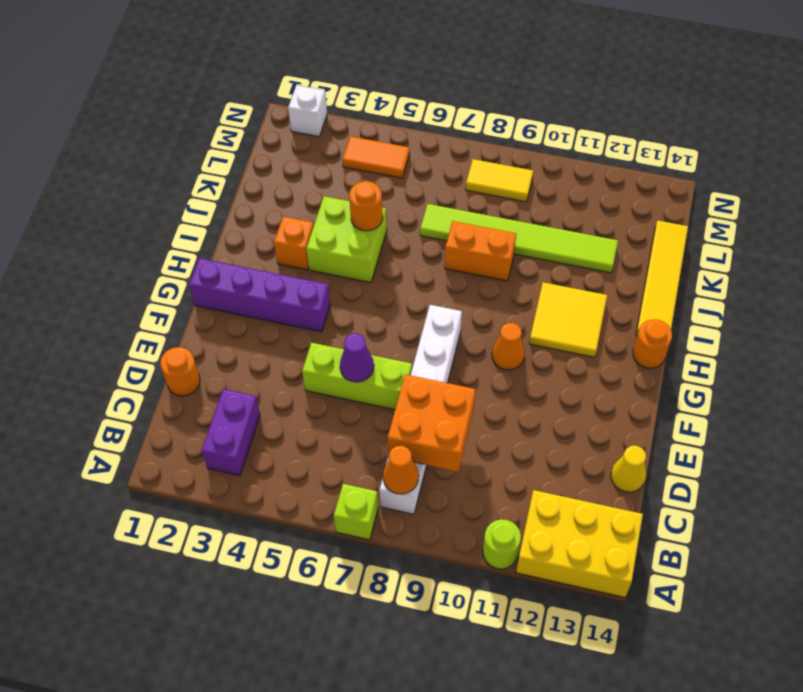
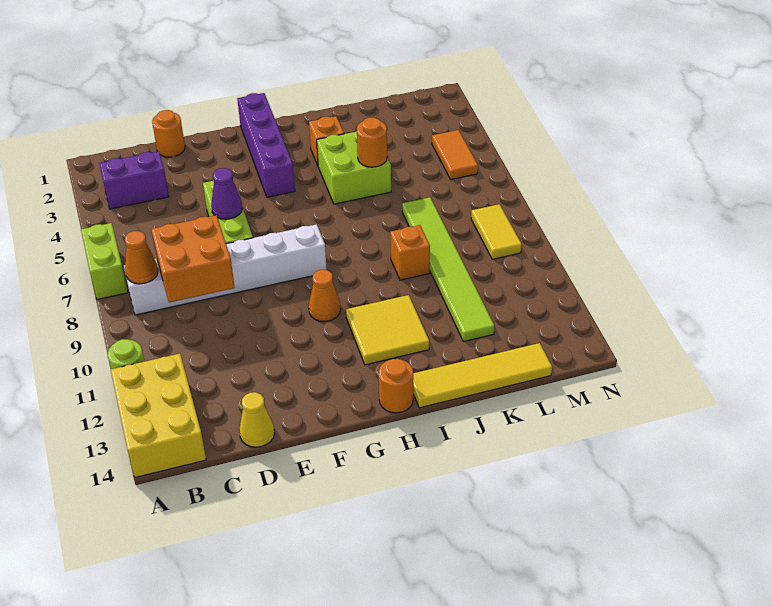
lime brick A7 level 1 -> lime brick A6:A7 level 1
orange brick J8:J9 level 1 -> orange brick J9 level 1
white brick N2 level 1 -> none

